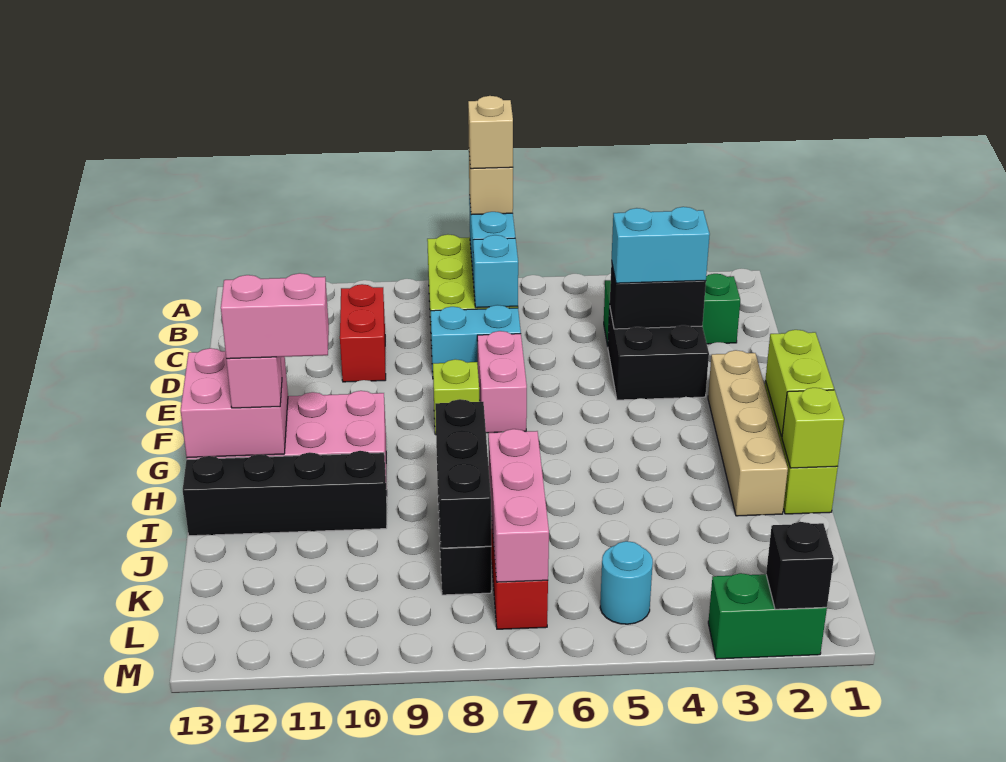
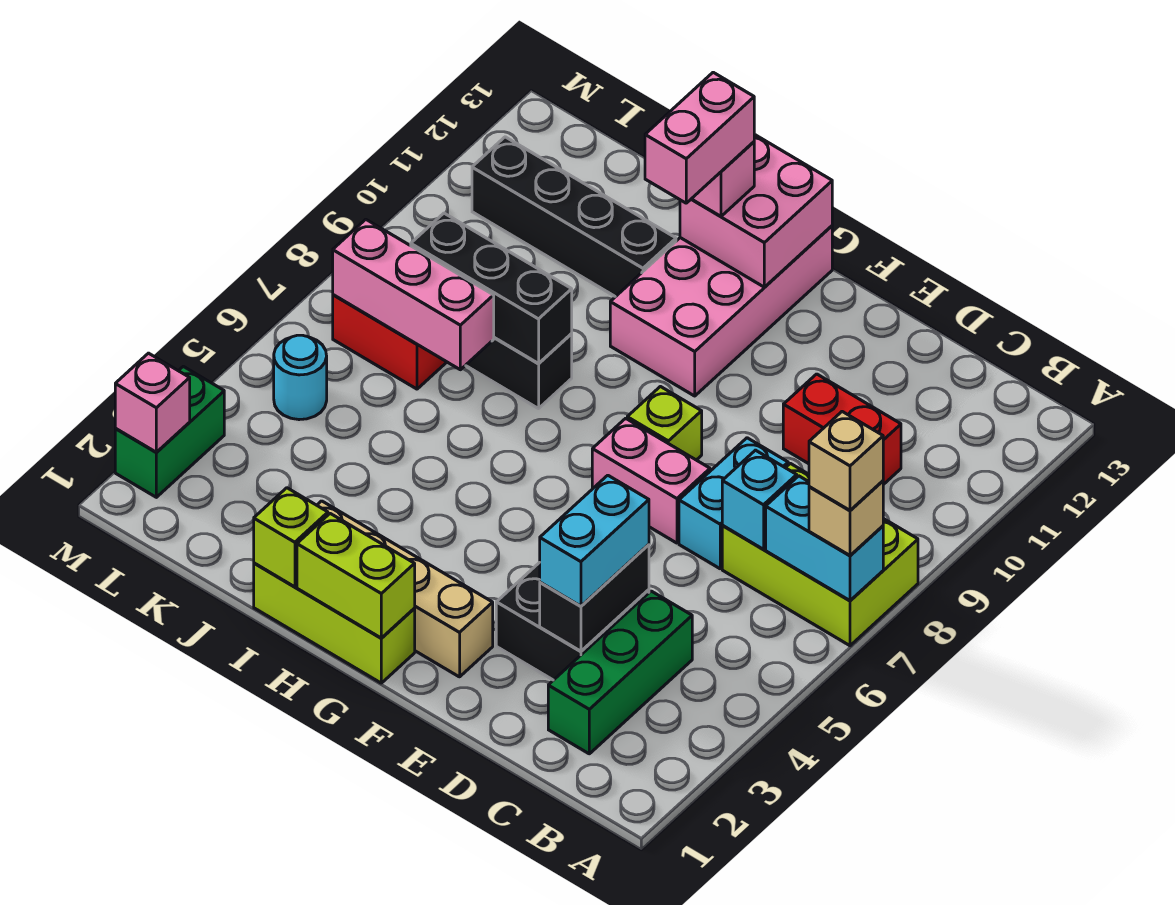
black brick I10:I13 level 1 -> black brick I11:L11 level 1
black brick M2 level 2 -> pink brick M2 level 2

